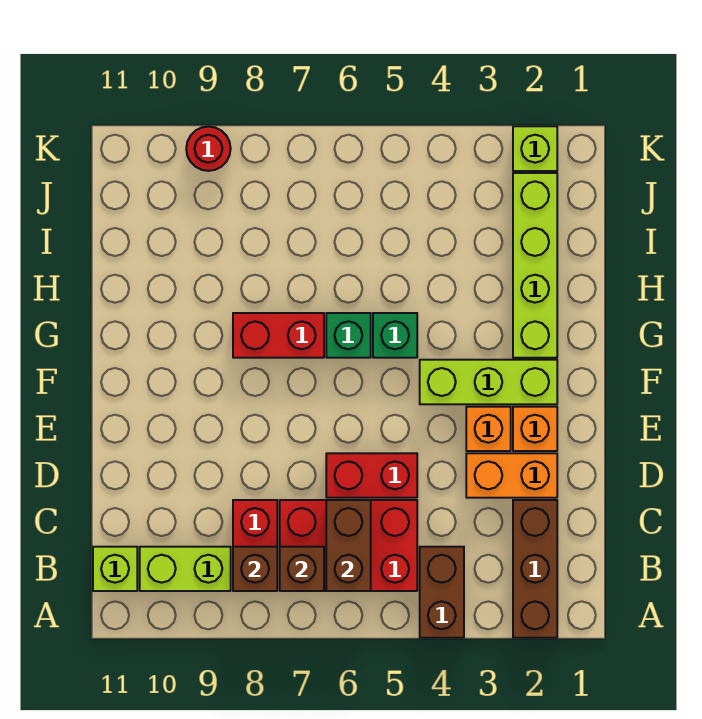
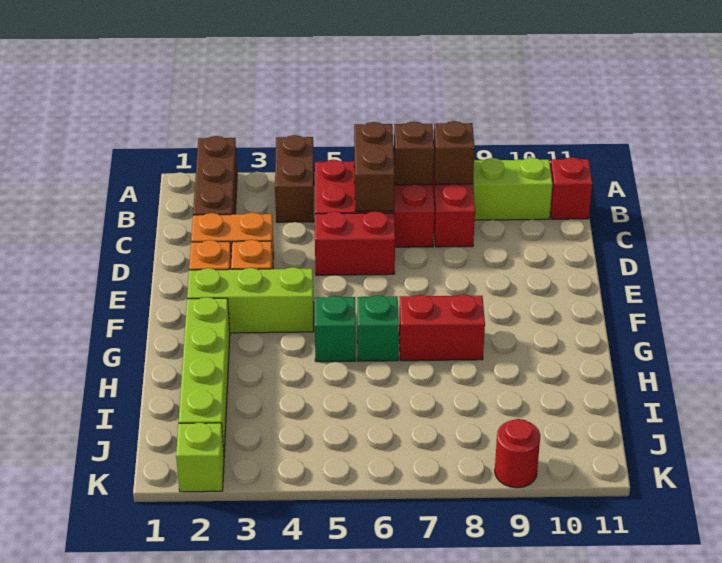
lime brick B11 level 1 -> red brick B11 level 1

